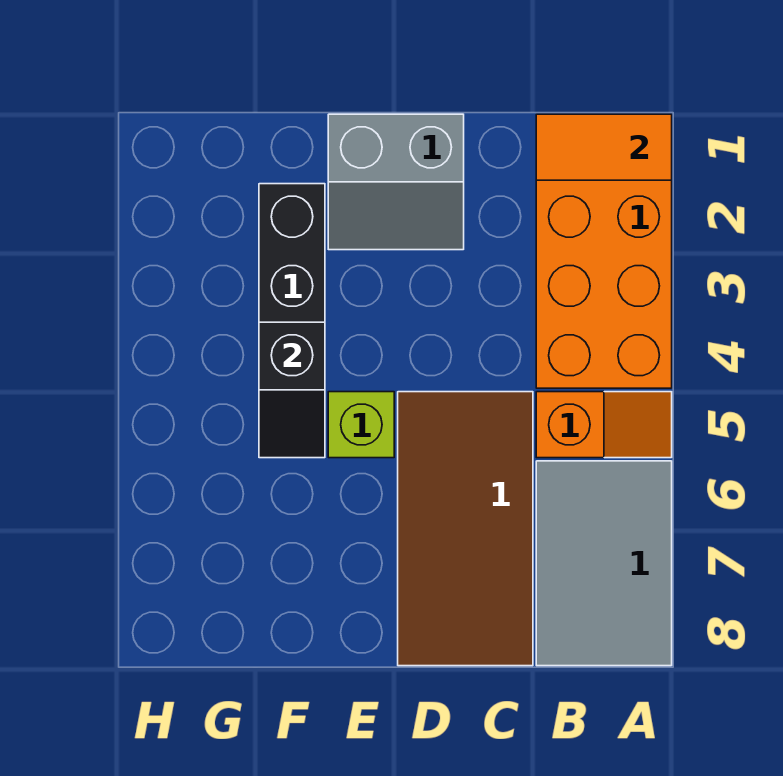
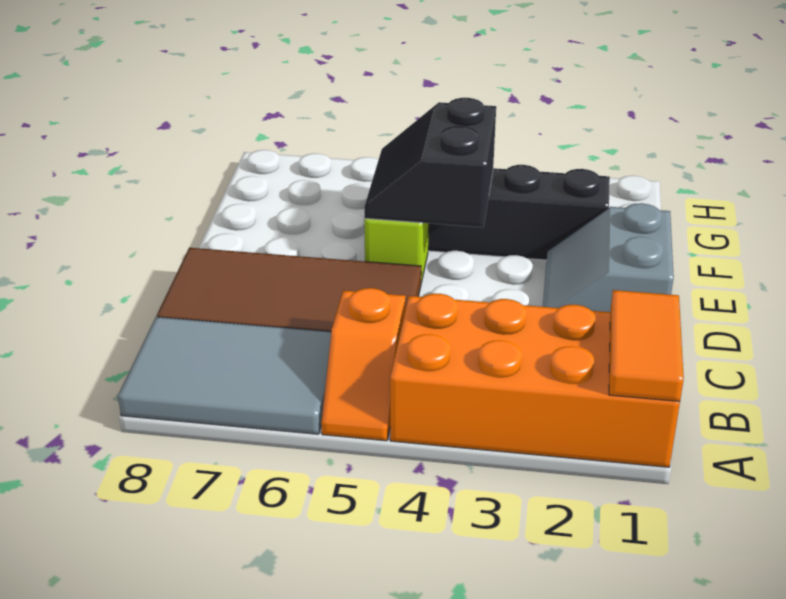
black slope F4:F5 level 2 top 4 -> black slope E4:F5 level 2 top 4

